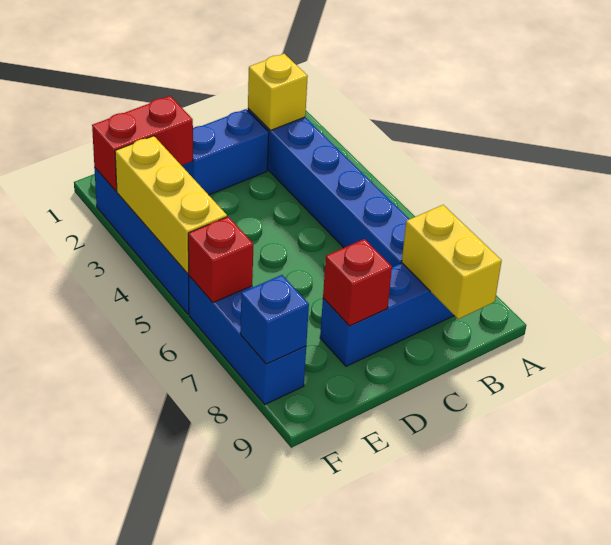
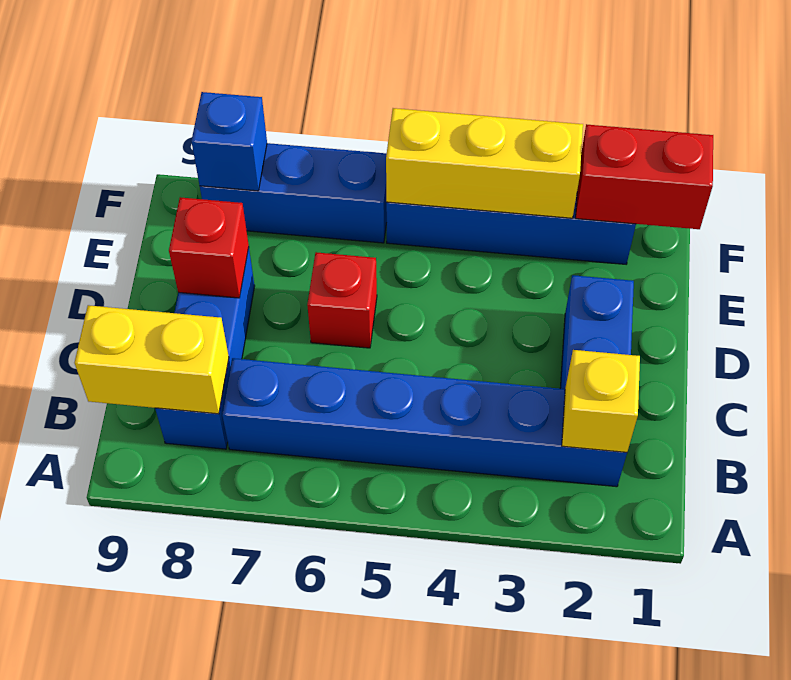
red brick E2:F2 level 2 -> red brick F1:F2 level 2
red brick F6 level 2 -> red brick D6 level 1

